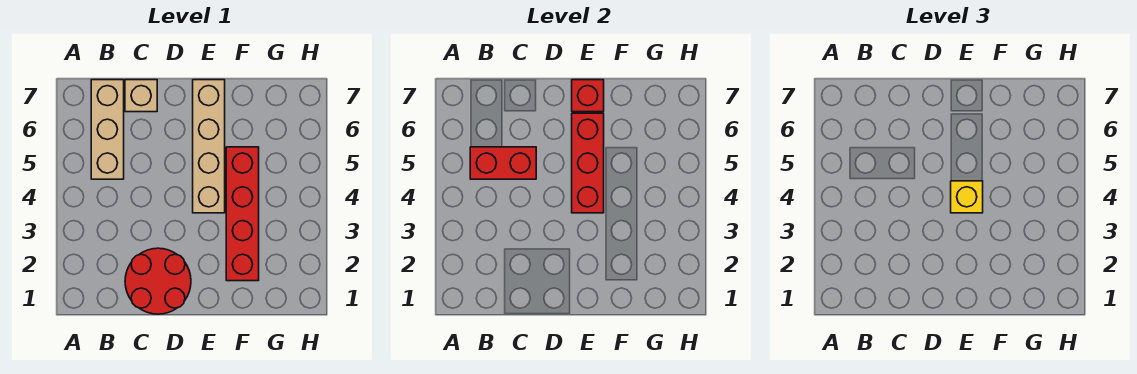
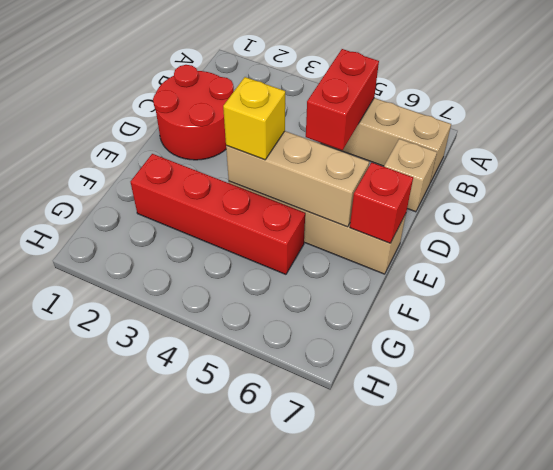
red brick E4:E6 level 2 -> tan brick E4:E6 level 2

